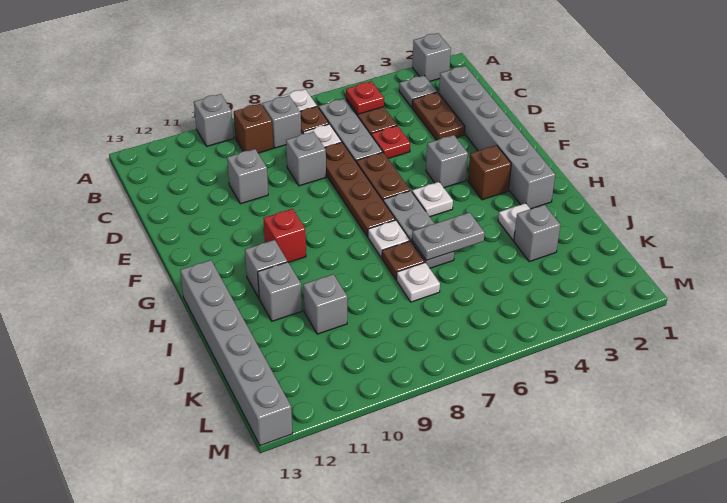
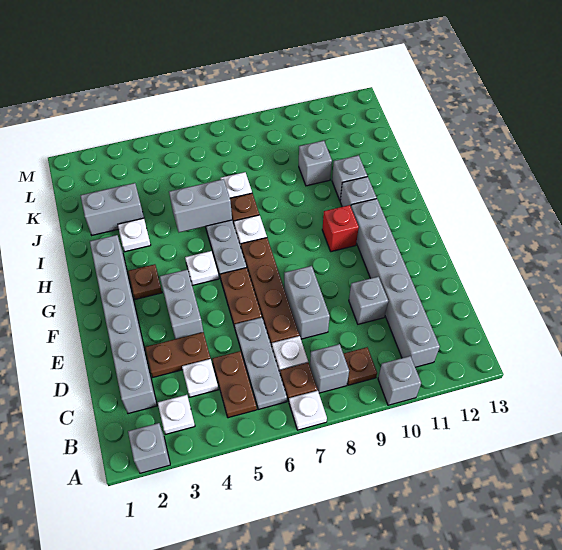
grey plate B3 level 1 -> white plate B3 level 1
red plate B5 level 2 -> none
brown brick B9 level 1 -> brown plate B9 level 1
brown plate C3:D3 level 1 -> brown plate D3:D4 level 1
none -> white plate C4 level 1
red plate D5 level 1 -> none
grey brick D8 level 1 -> grey brick D8:E8 level 1
grey brick F4 level 1 -> grey brick E4:F4 level 1
brown brick G3 level 1 -> brown plate G3 level 1
grey brick H13:M13 level 1 -> grey brick B11:G11 level 1
grey plate I5:I6 level 2 -> grey brick I5:I6 level 2
grey brick J3 level 1 -> grey brick J2:J3 level 1

